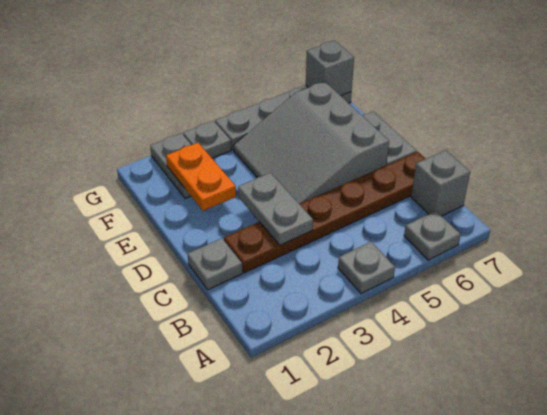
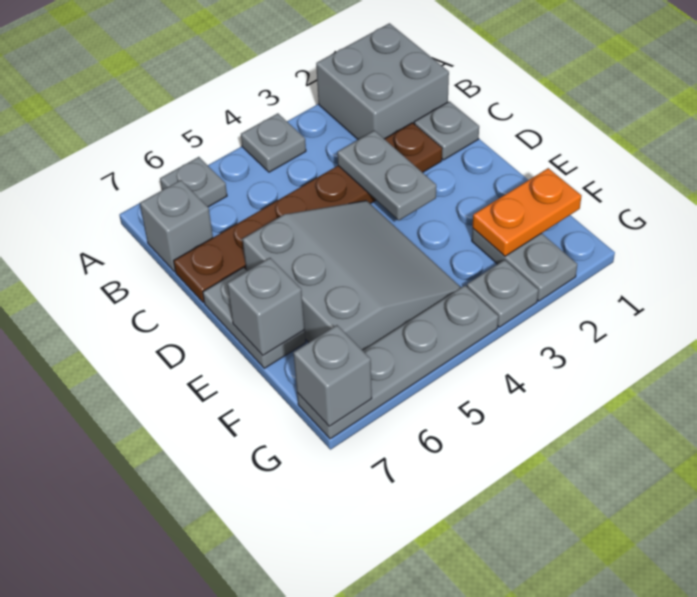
none -> grey brick A1:B2 level 1
orange plate E2:F2 level 2 -> orange plate F1:F2 level 2
none -> grey brick E7 level 2

